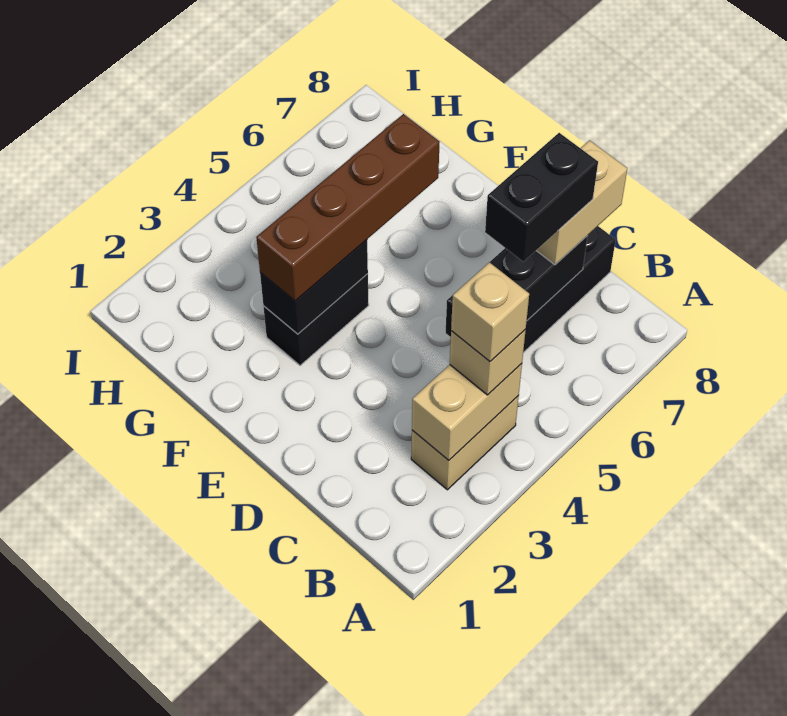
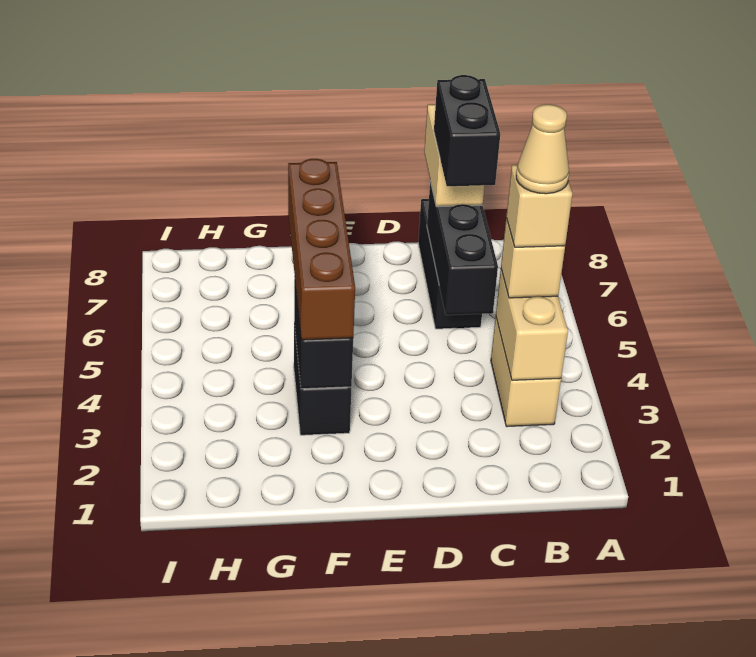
none -> tan cone B4 level 5

